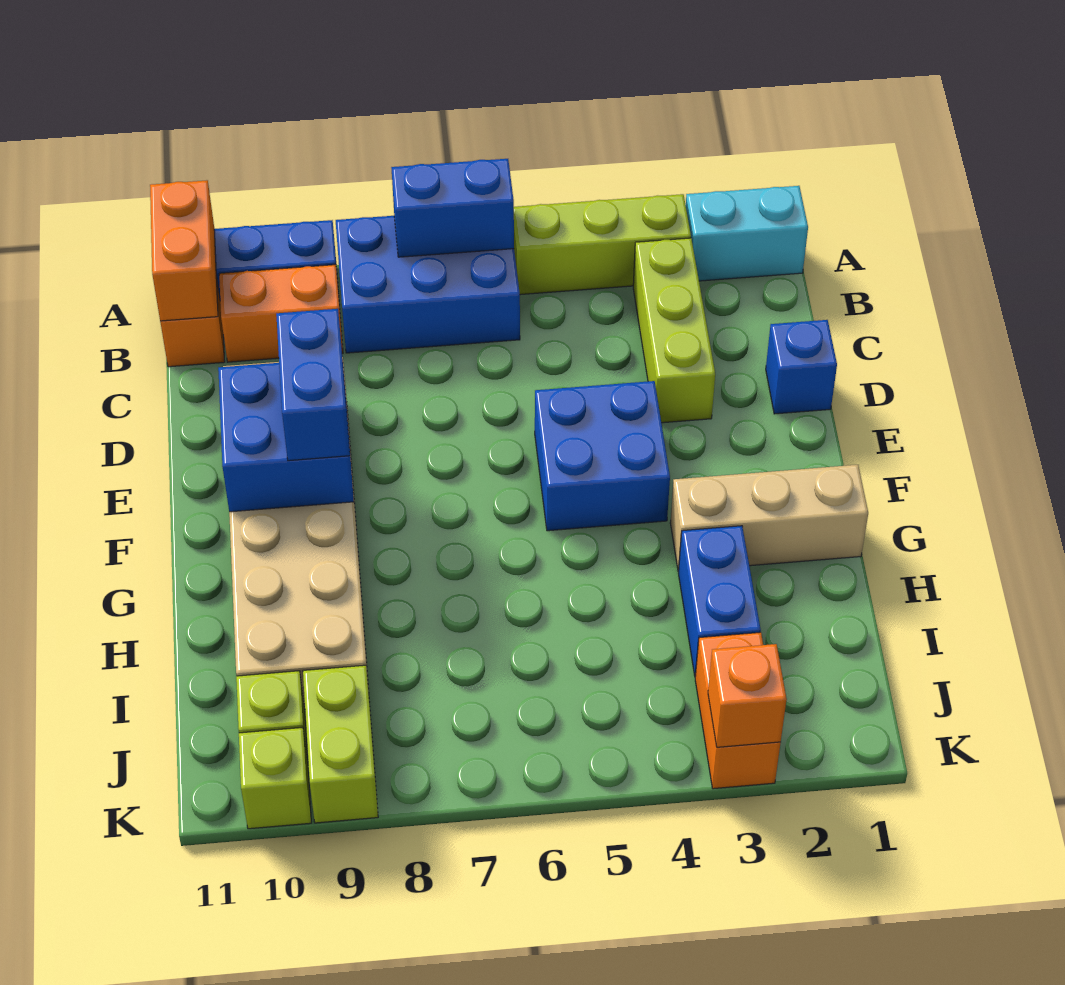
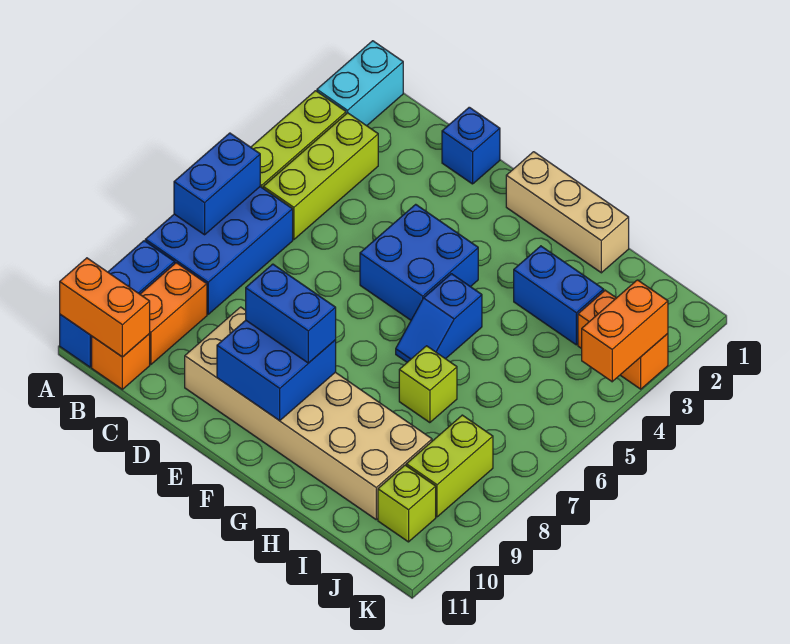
lime brick B3:D3 level 1 -> lime brick B3:B5 level 1
tan brick G1:G3 level 1 -> tan brick F1:H1 level 1
none -> blue slope G5:G6 level 1 top 5
lime brick J9:K9 level 1 -> lime brick J8:J9 level 1
orange brick K3 level 2 -> orange brick K3:K4 level 2
lime brick K10 level 1 -> lime brick H7 level 1

